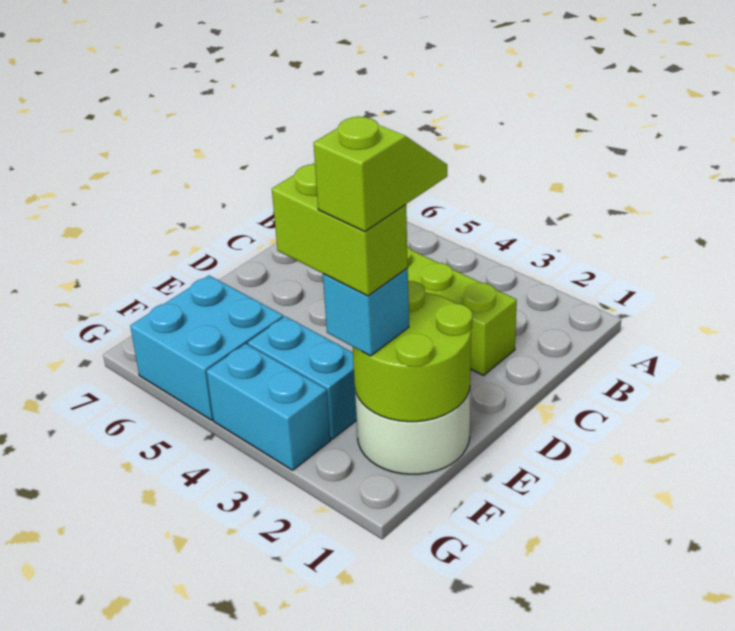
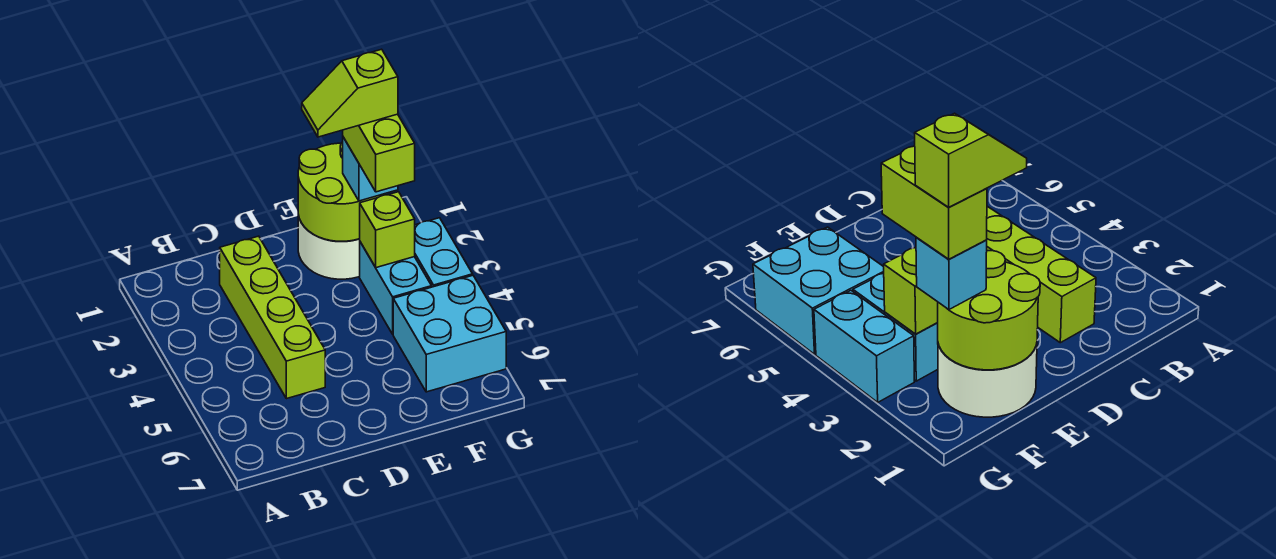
none -> lime brick F3 level 2

